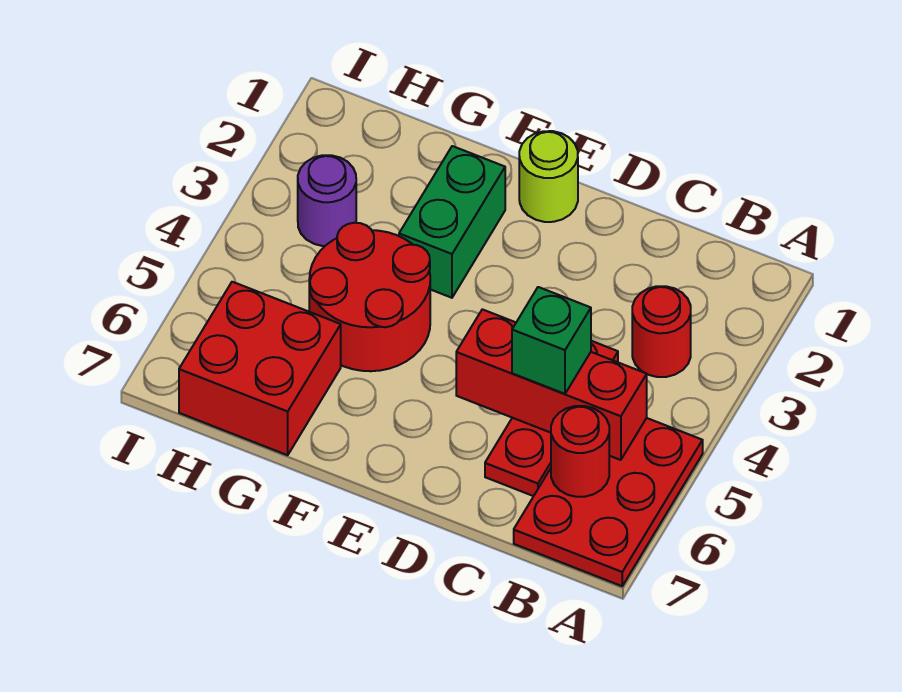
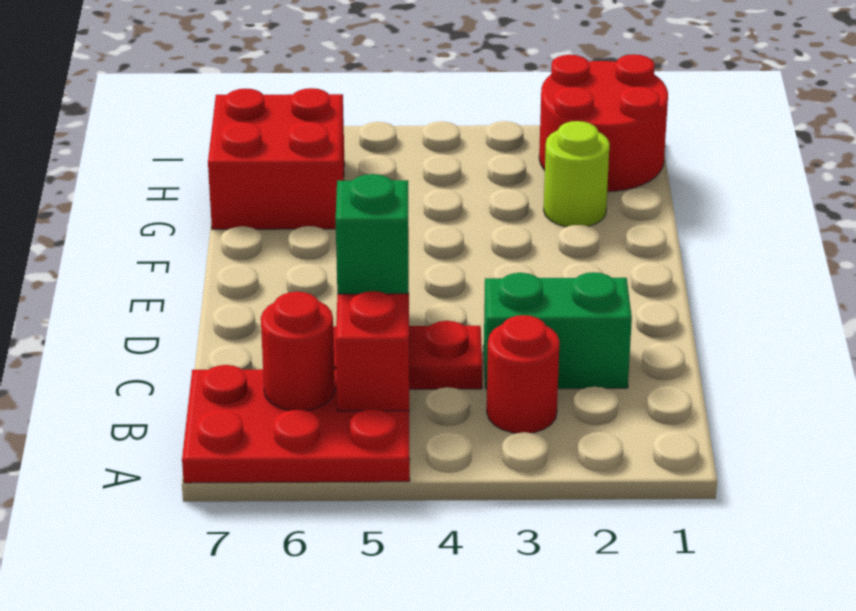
lime round brick E1 level 1 -> lime round brick G2 level 1
green brick F2:F3 level 1 -> green brick C2:C3 level 1
red round brick F4:G5 level 1 -> red round brick H1:I2 level 1
purple round brick H3 level 1 -> none

